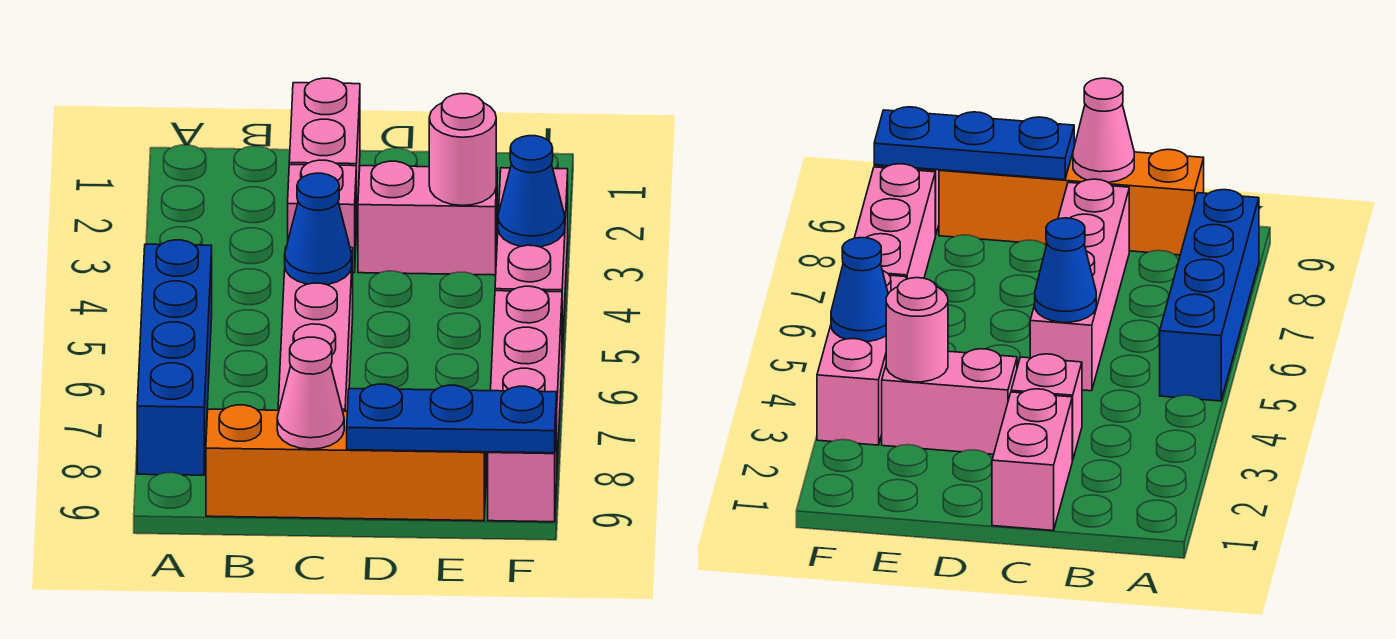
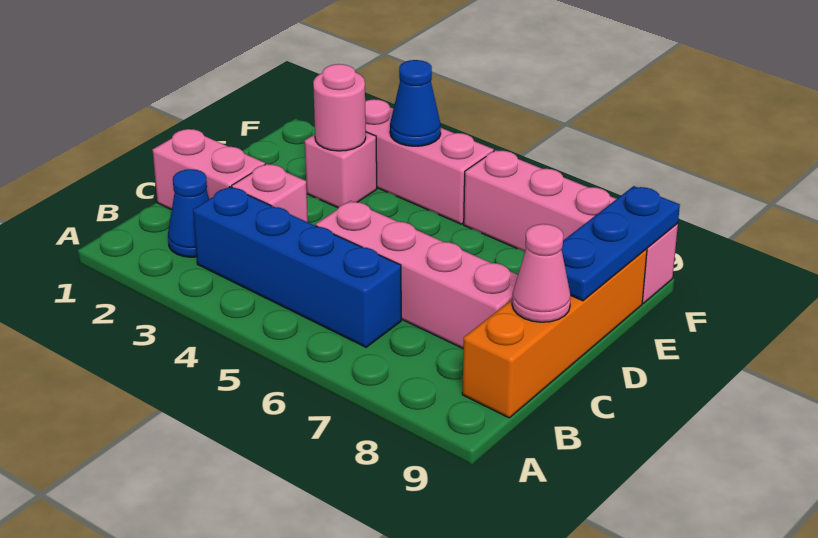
blue brick A5:A8 level 1 -> blue brick B3:B6 level 1
blue cone C5 level 2 -> blue cone B2 level 1
pink brick D3:E3 level 1 -> pink brick E3 level 1

